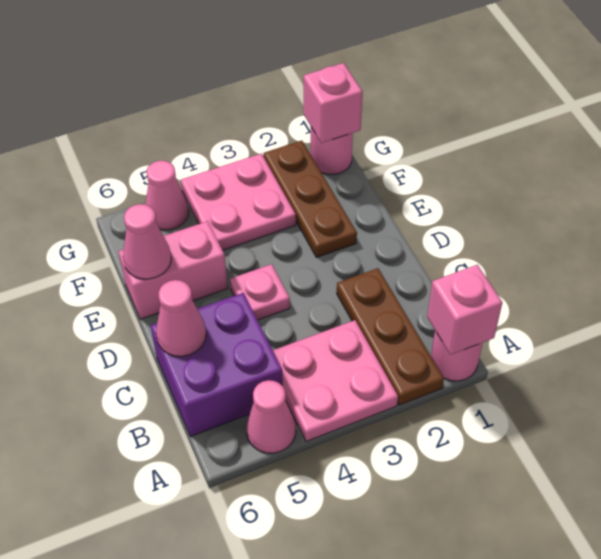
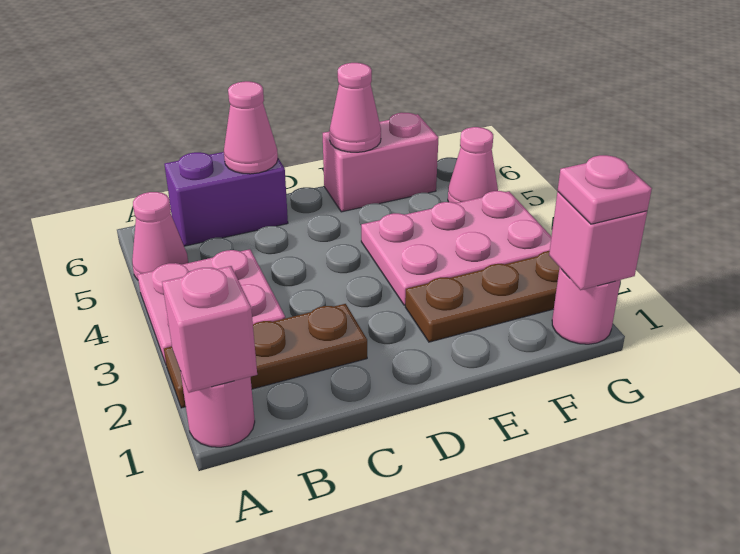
purple brick B5:C6 level 1 -> purple brick B6:C6 level 1
pink plate D4 level 1 -> pink plate G1 level 3
pink brick E5:E6 level 1 -> pink brick E6:F6 level 1
pink plate F3:G4 level 1 -> pink plate E3:G4 level 1

